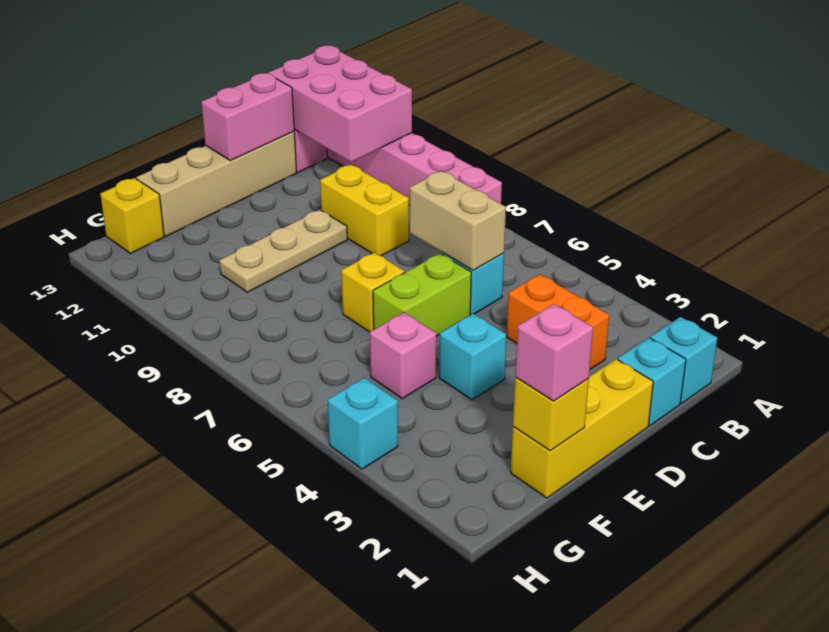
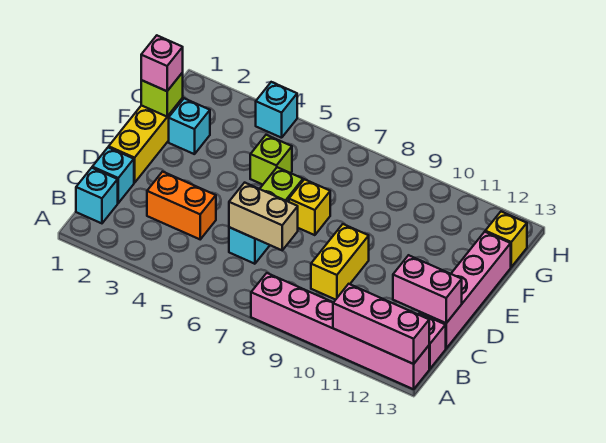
pink brick A11:B13 level 2 -> pink brick A11:A13 level 2
yellow brick C9:C10 level 1 -> yellow brick C9:D9 level 1
tan brick C13:F13 level 1 -> pink brick C13:F13 level 1
pink brick C13:D13 level 2 -> pink brick C12:C13 level 2
tan plate D10:F10 level 1 -> none
cyan brick E4 level 1 -> cyan brick F2 level 1
yellow brick F1 level 2 -> lime brick F1 level 2
pink brick F5 level 1 -> lime brick F5 level 1

